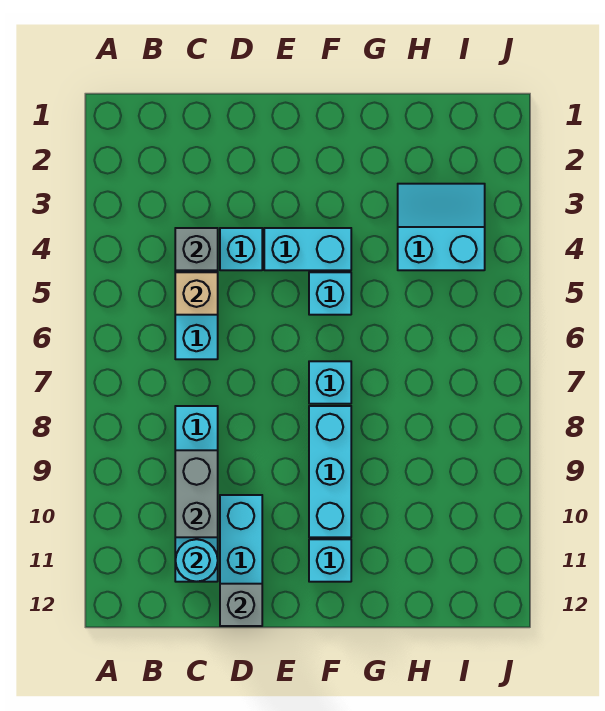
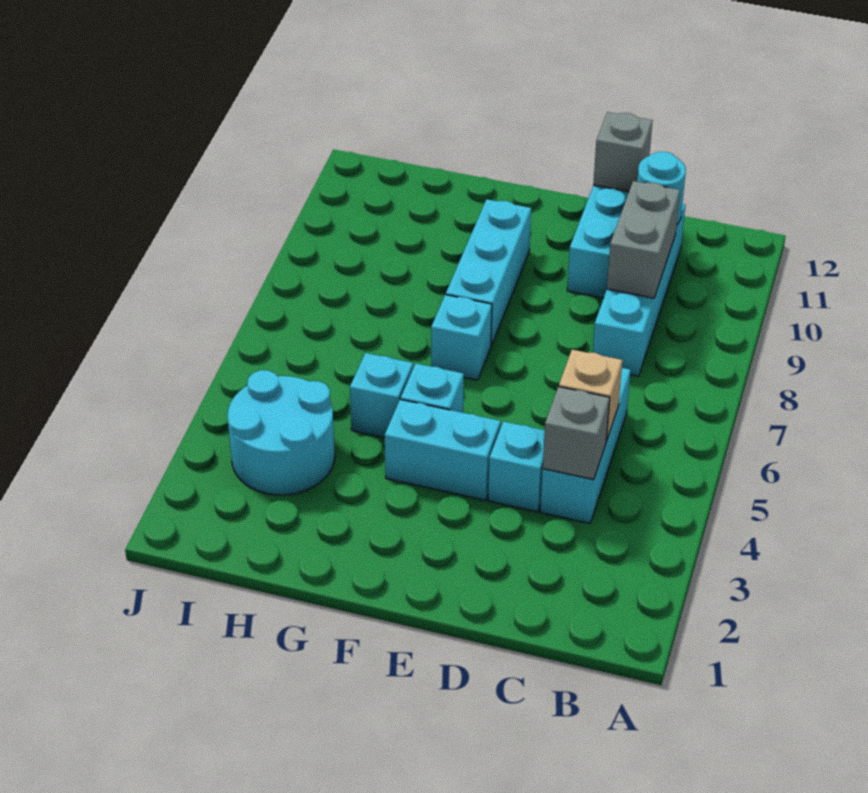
cyan brick F11 level 1 -> cyan brick G5 level 1
cyan slope H3:I4 level 1 top 4 -> cyan round brick H3:I4 level 1

